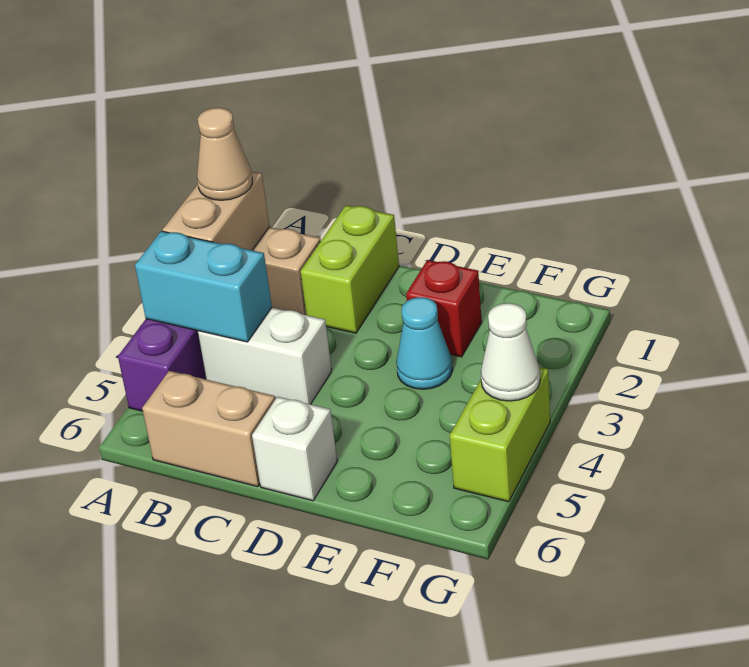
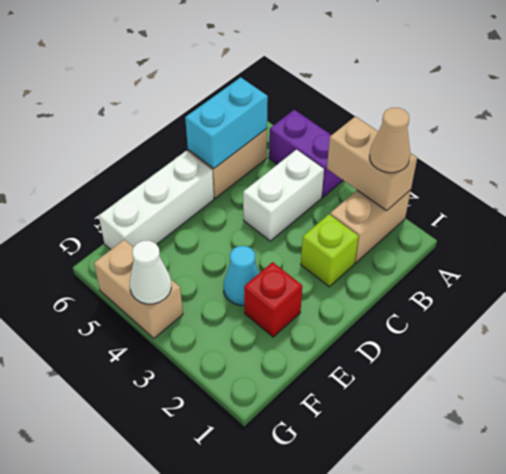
cyan brick A4:B4 level 2 -> cyan brick B6:C6 level 2
lime brick C1:C2 level 1 -> lime brick C2 level 1
white brick D6 level 1 -> white brick D6:F6 level 1
lime brick G4:G5 level 1 -> tan brick G4:G5 level 1

